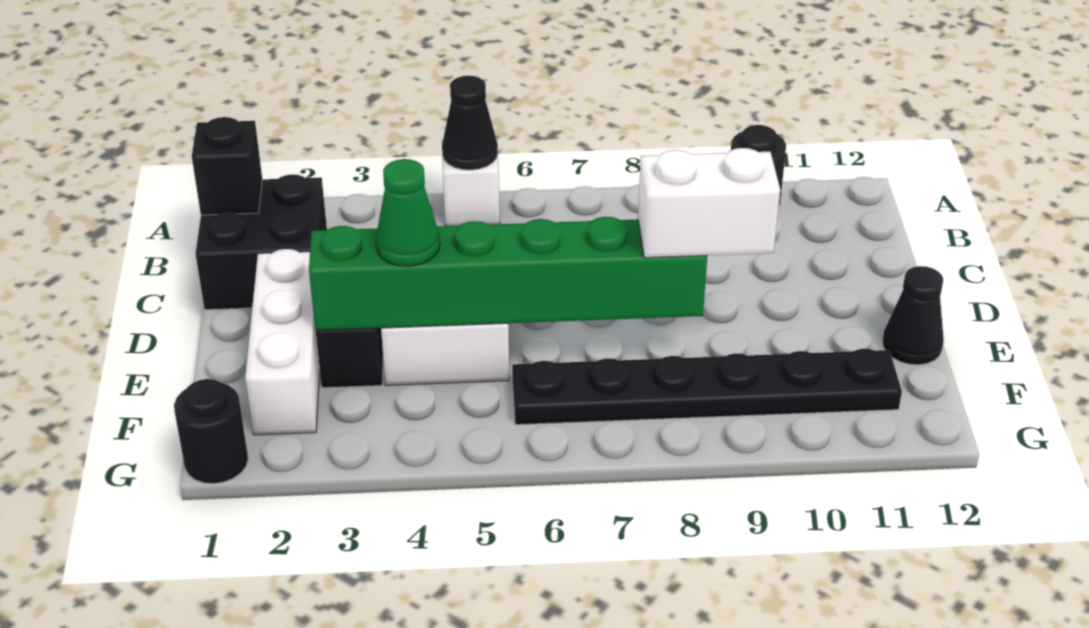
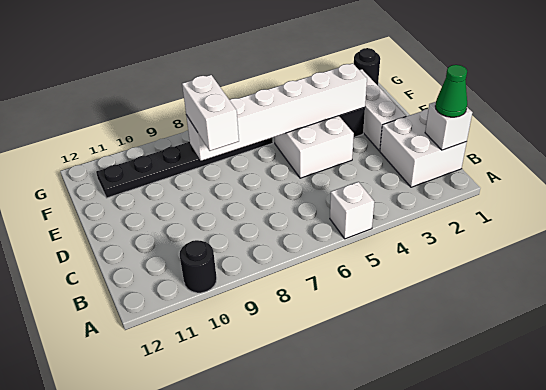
black cone A5 level 2 -> none
black brick B1:C2 level 1 -> white brick B1:C2 level 1
black brick B1 level 2 -> white brick B1 level 2
green brick E3:E8 level 2 -> white brick E3:E8 level 2
green cone E4 level 3 -> green cone B1 level 3
white brick E8:E9 level 3 -> white brick D8:E8 level 3
black cone E12 level 1 -> none

